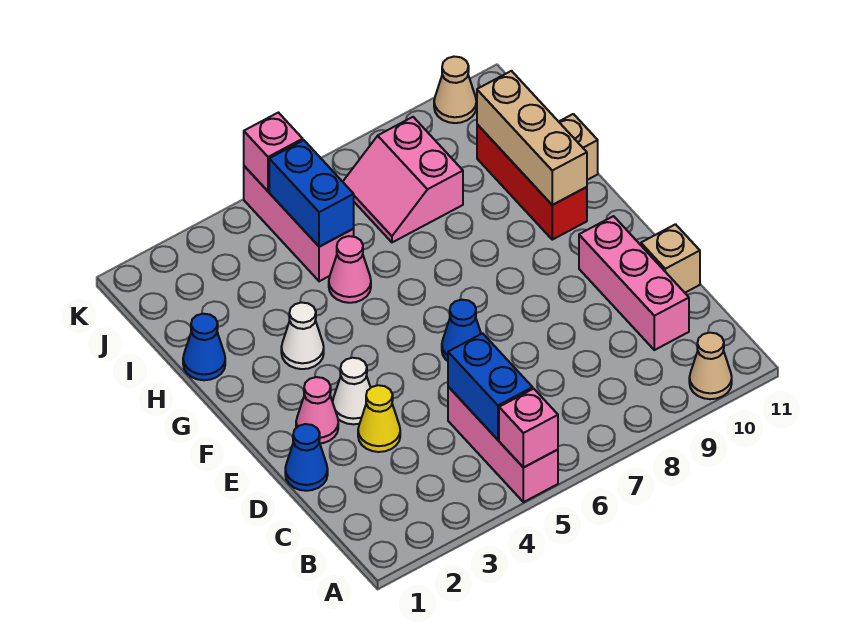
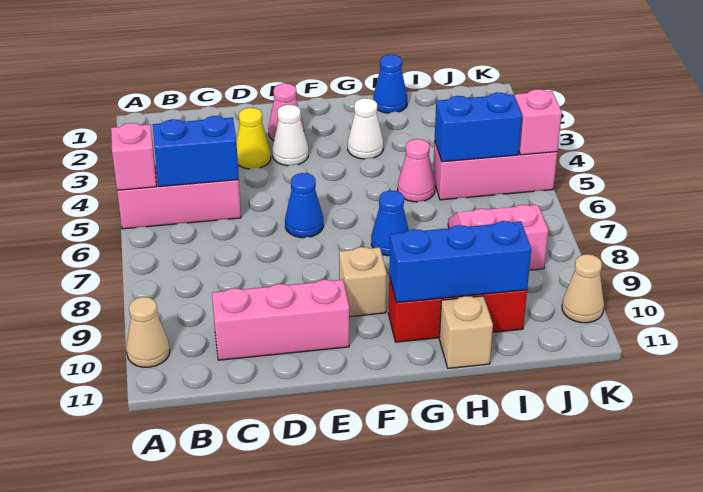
blue cone D1 level 1 -> blue cone G7 level 1
tan brick D11 level 1 -> tan brick F9 level 1
tan brick G10:I10 level 2 -> blue brick G10:I10 level 2

